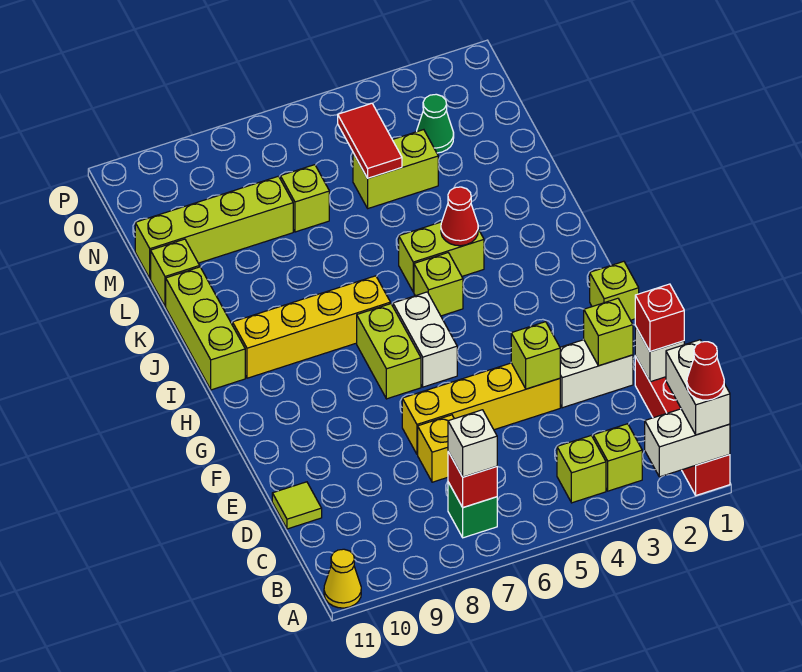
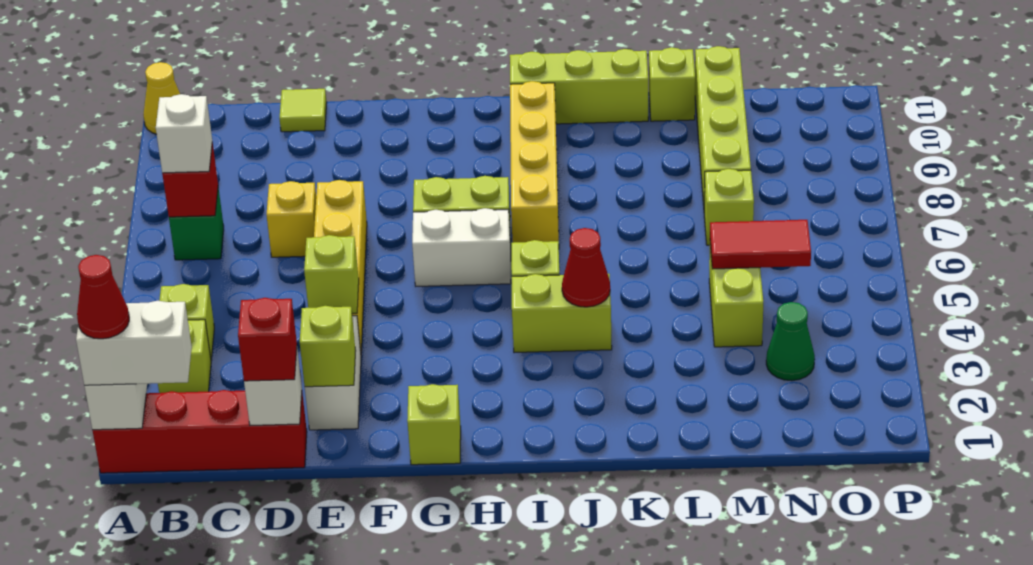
lime brick J4:J5 level 1 -> lime brick I4:J4 level 1

